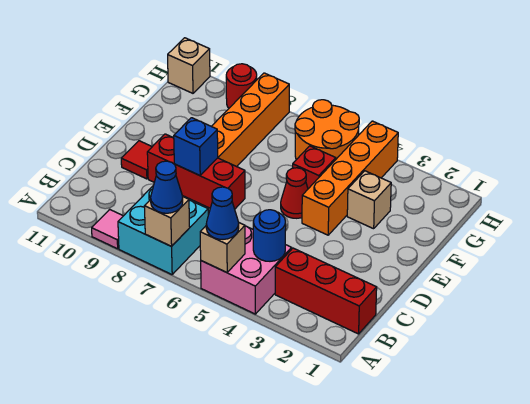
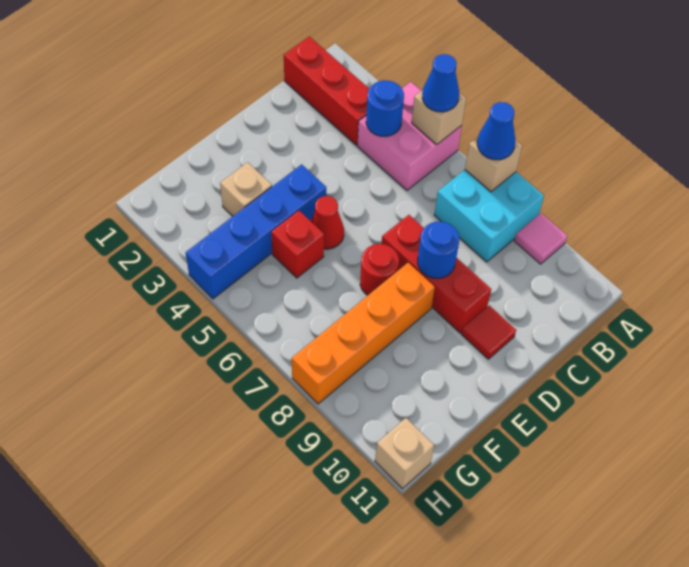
blue brick D8 level 2 -> blue round brick D8 level 2
orange brick E4:H4 level 1 -> blue brick E4:H4 level 1
orange round brick G5:H6 level 1 -> none
red round brick H9 level 1 -> red round brick E7 level 1

